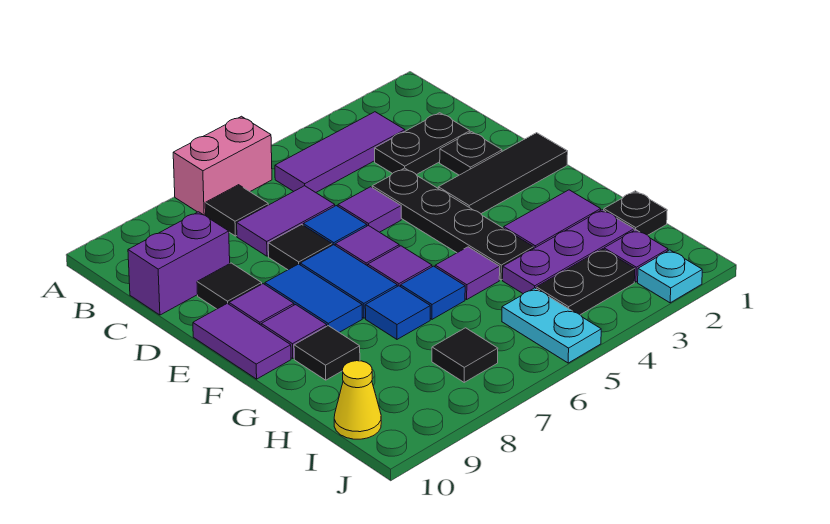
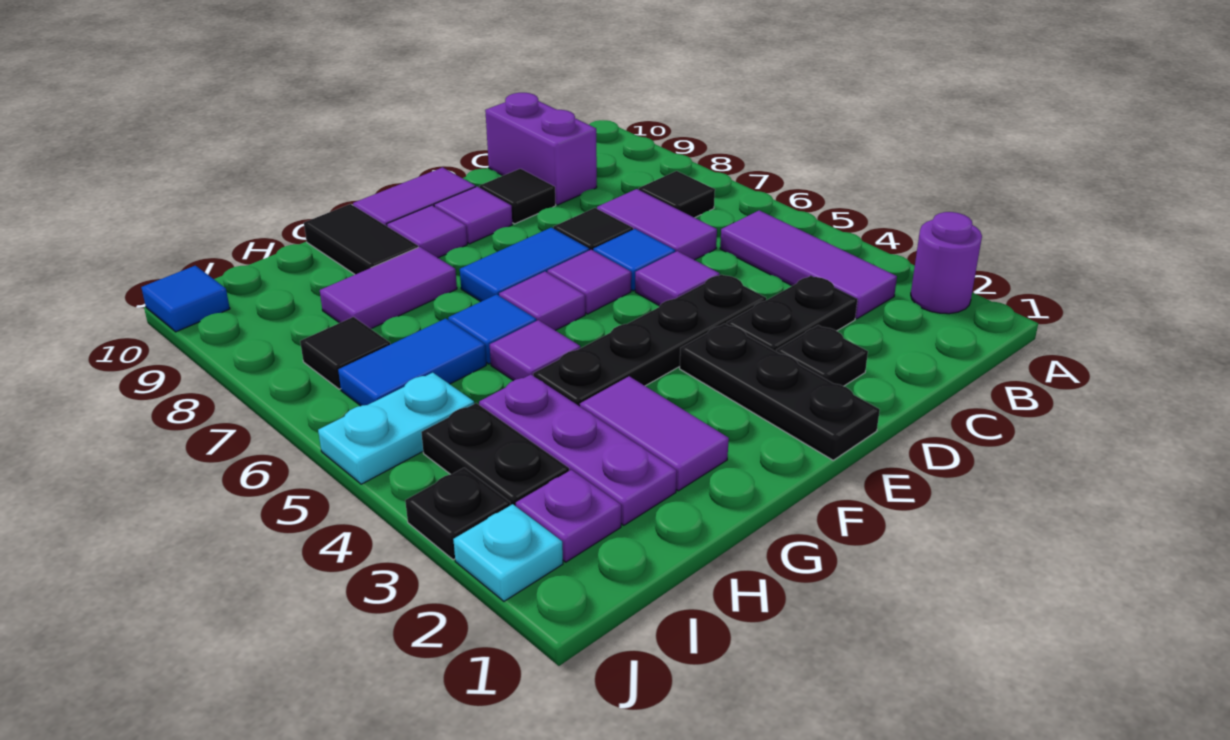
none -> purple round brick A2 level 1
pink brick A6:A7 level 1 -> none
black plate C2:C3 level 1 -> black plate C3:D3 level 1
black tile E1:E3 level 1 -> black plate E1:E3 level 1
blue tile E8:F8 level 1 -> blue tile H6:I6 level 1
blue tile G7 level 1 -> blue tile J10 level 1
none -> purple tile G8:H8 level 1
black tile G9 level 1 -> black tile G9:G10 level 1
black plate H1 level 1 -> black plate J3 level 1
yellow cone I10 level 1 -> none

